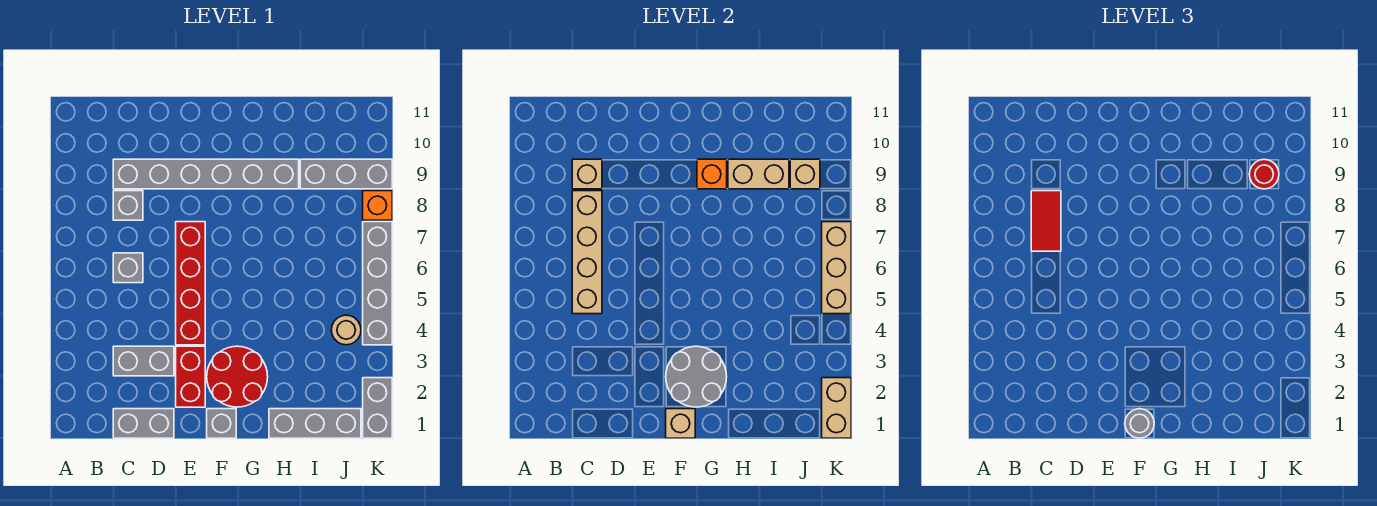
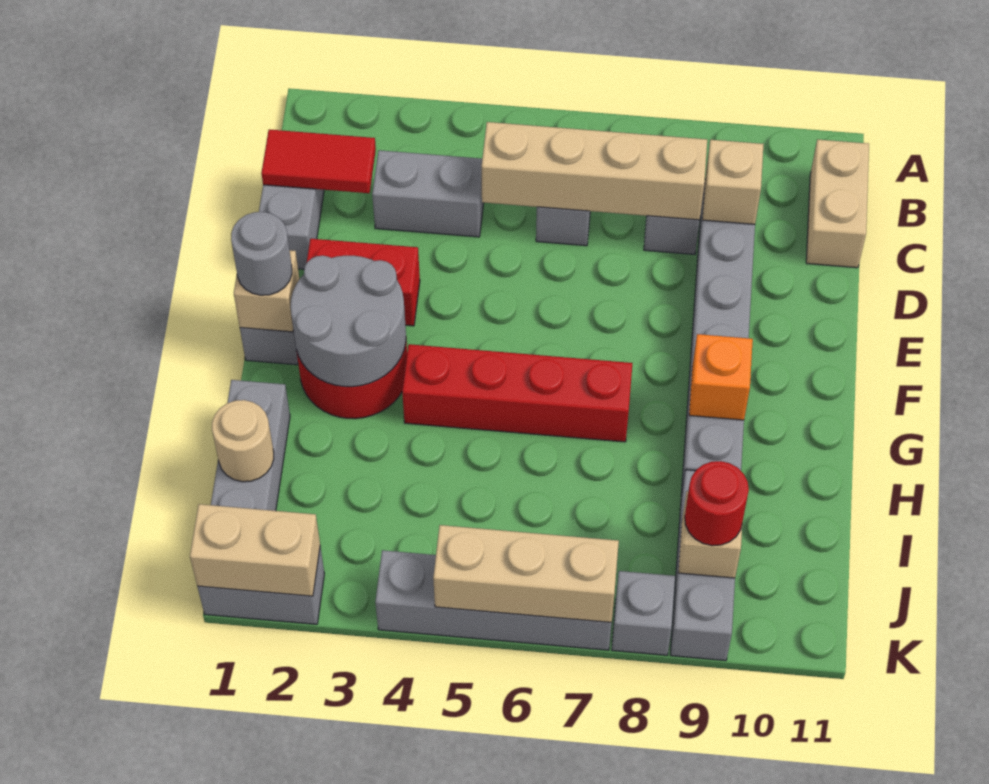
grey brick C3:D3 level 1 -> grey brick C3:C4 level 1
red tile C7:C8 level 3 -> red tile C1:C2 level 2
red brick E4:E7 level 1 -> red brick G4:G7 level 1
tan brick H9:I9 level 2 -> tan brick B11:C11 level 1
tan round brick J4 level 1 -> tan round brick I1 level 2
orange brick K8 level 1 -> grey brick K8 level 1

